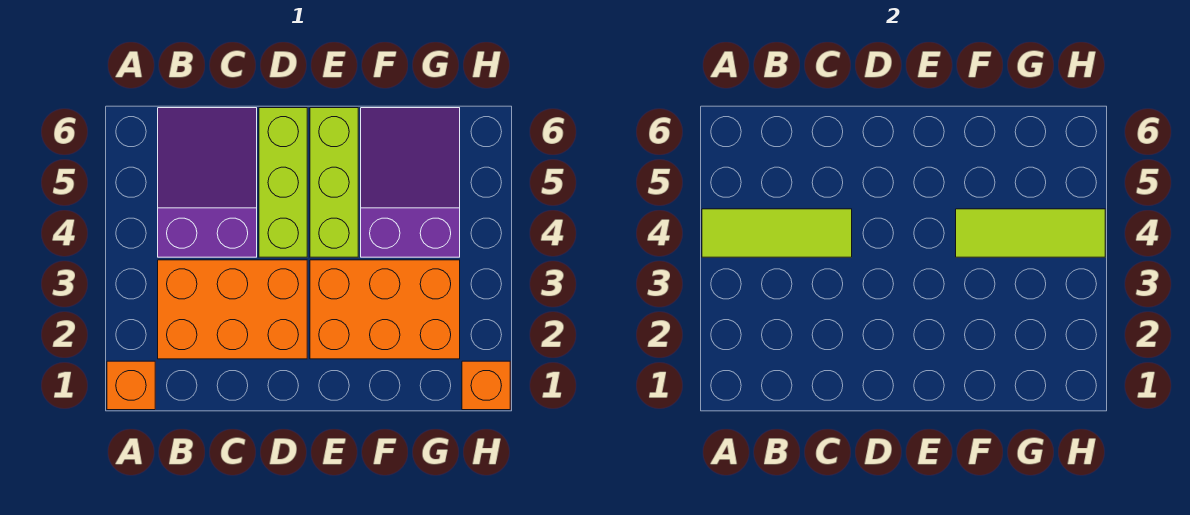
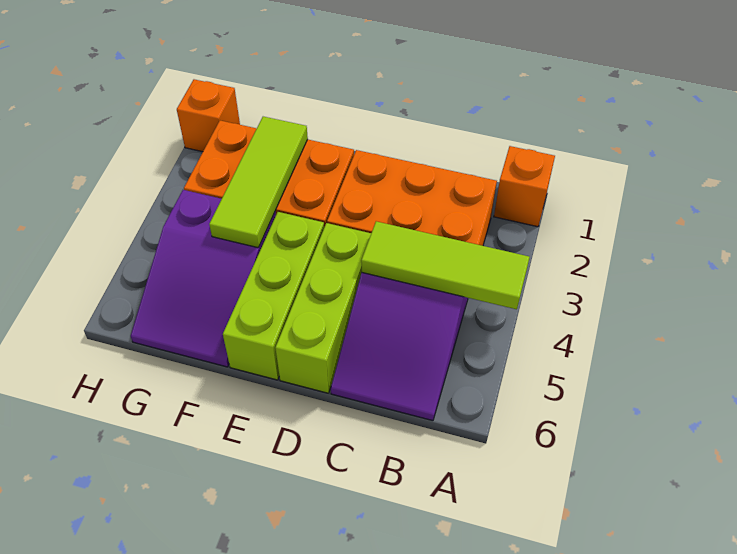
lime tile F4:H4 level 2 -> lime tile F2:F4 level 2

